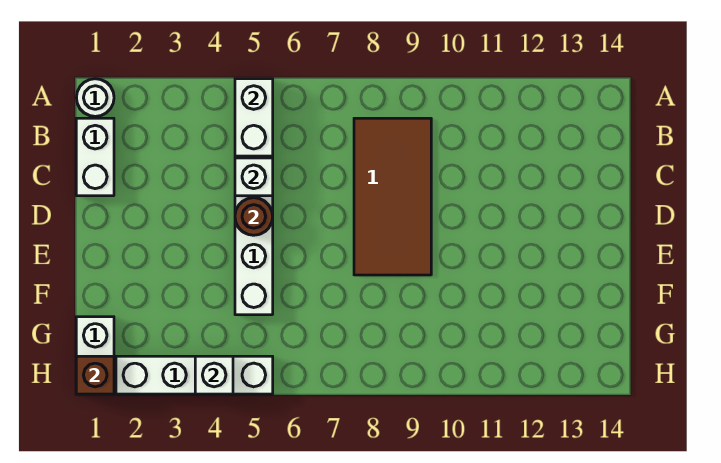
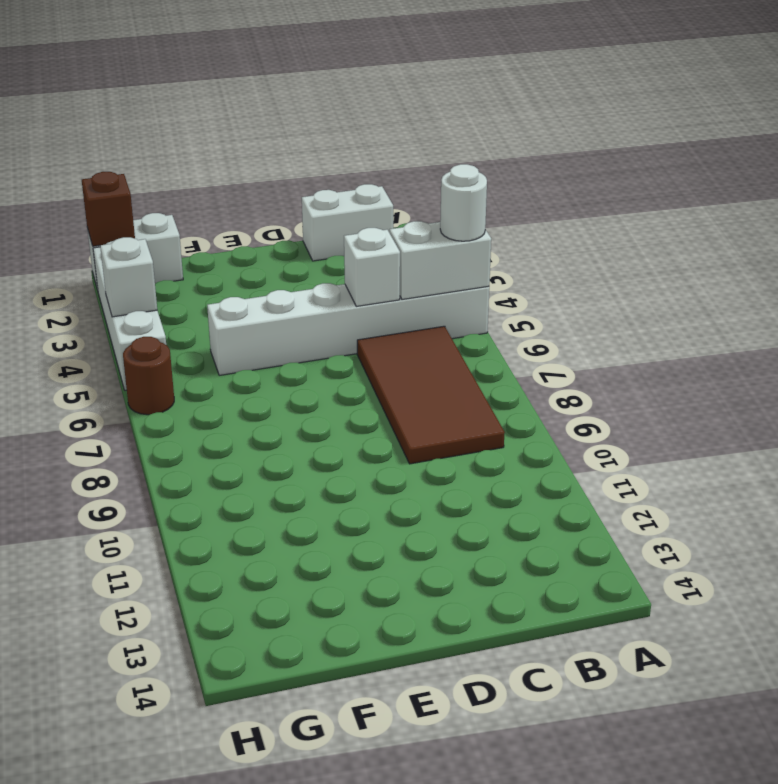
white round brick A1 level 1 -> white round brick A5 level 3
brown tile B8:E9 level 1 -> brown tile B6:C9 level 1
brown round brick D5 level 2 -> brown round brick H6 level 1

